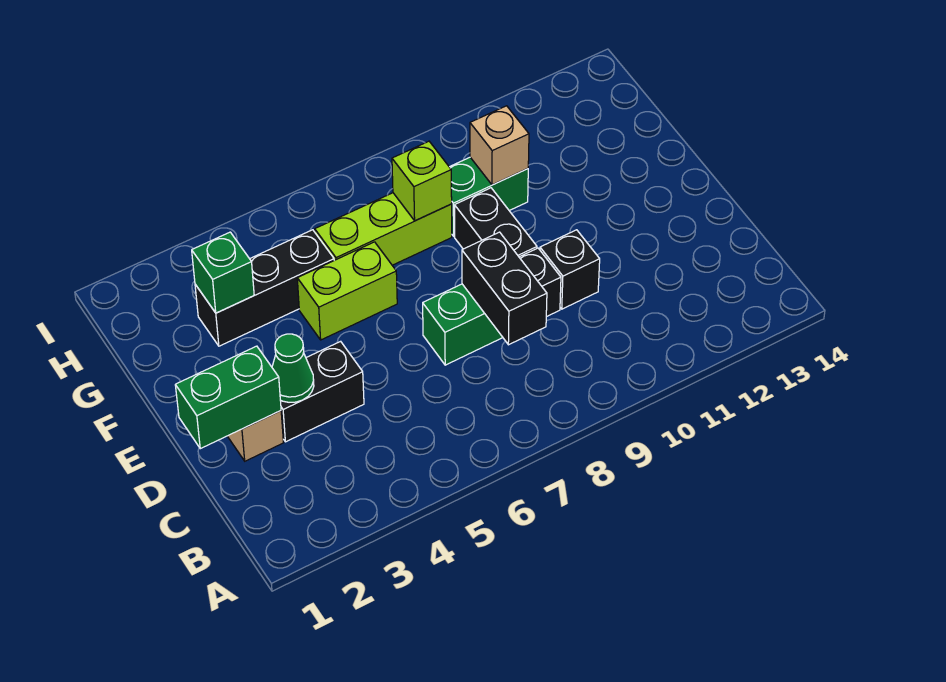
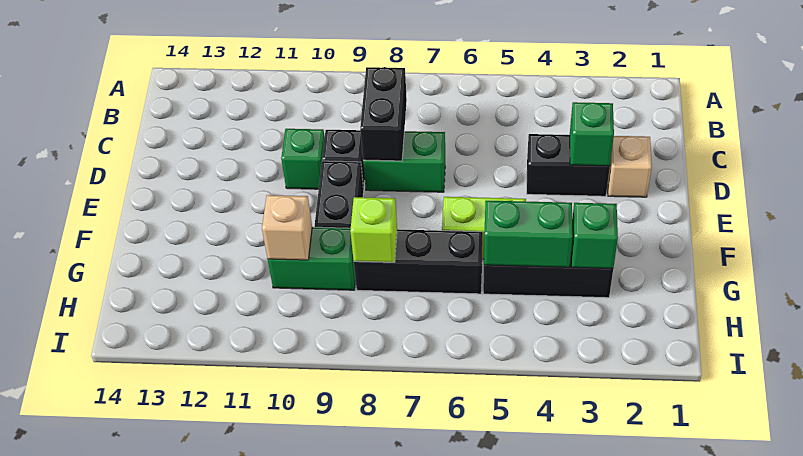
green brick D1:D2 level 2 -> green brick G4:G5 level 2
green cone D3 level 2 -> green brick D3 level 2
black brick D10 level 1 -> green brick D10 level 1
lime brick G6:G8 level 1 -> black brick G6:G8 level 1

